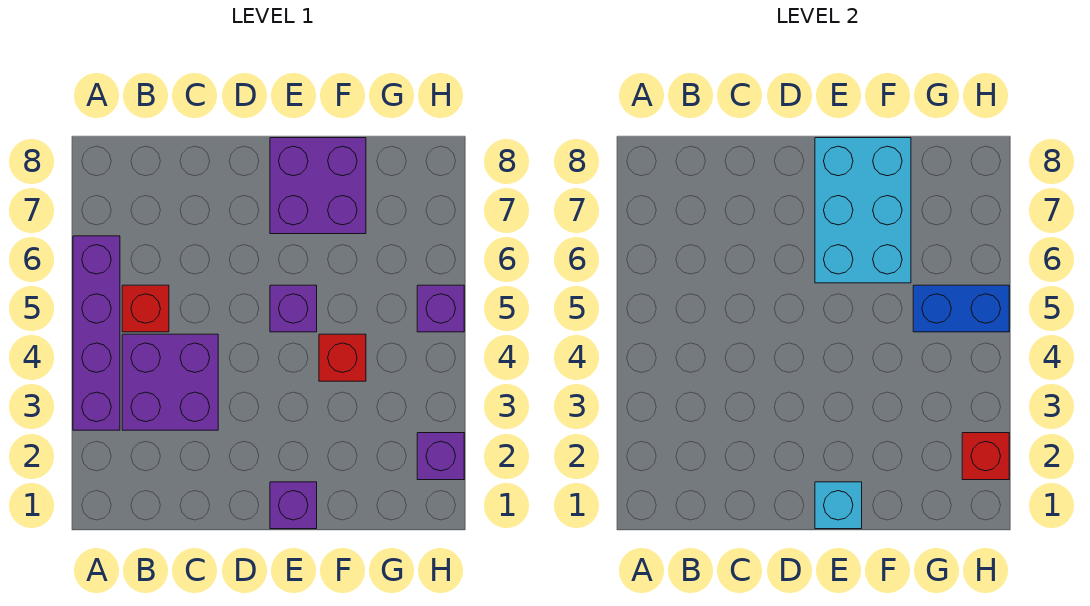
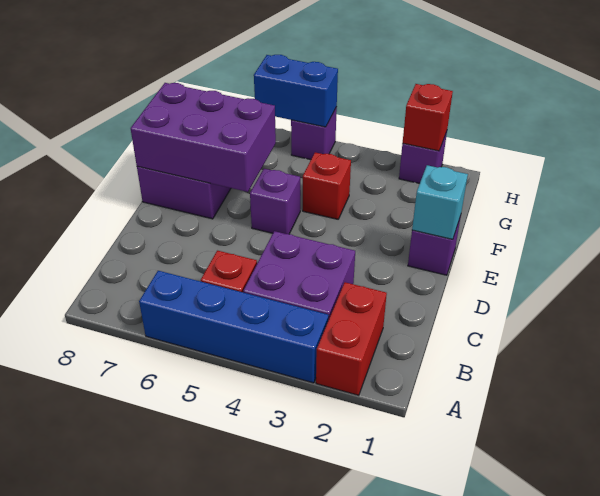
none -> red brick A2:B2 level 1
purple brick A3:A6 level 1 -> blue brick A3:A6 level 1
cyan brick E6:F8 level 2 -> purple brick E6:F8 level 2
blue brick G5:H5 level 2 -> blue brick H5:H6 level 2

